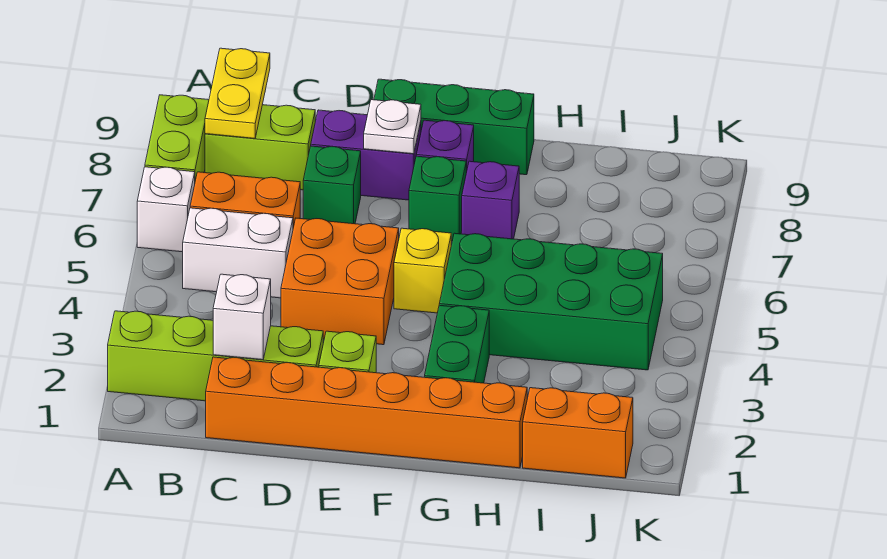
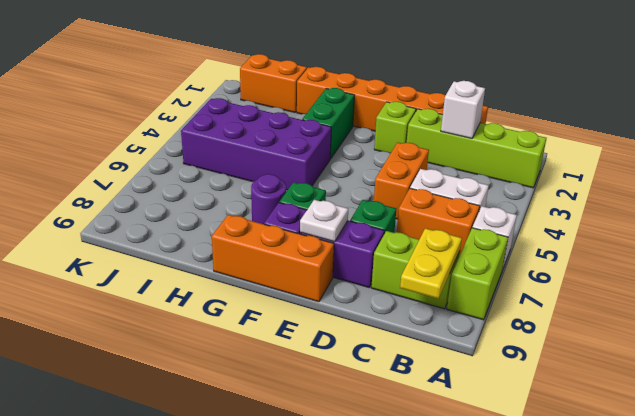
orange brick D4:E5 level 1 -> orange brick D4:D5 level 1
green brick E9:G9 level 1 -> orange brick E9:G9 level 1
yellow brick F5 level 1 -> none
green brick G4:J5 level 1 -> purple brick G4:J5 level 1
purple brick G7 level 1 -> purple round brick G7 level 1

